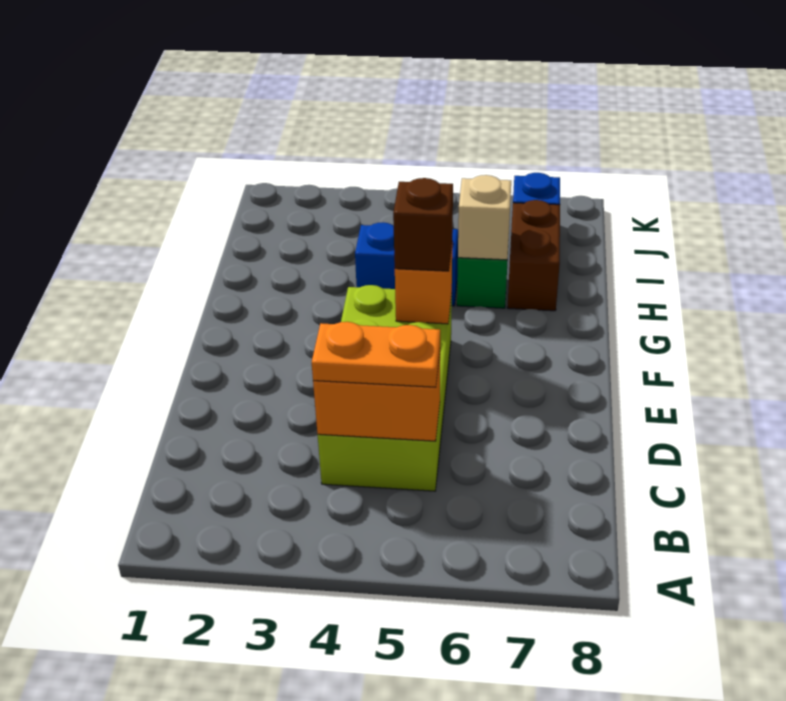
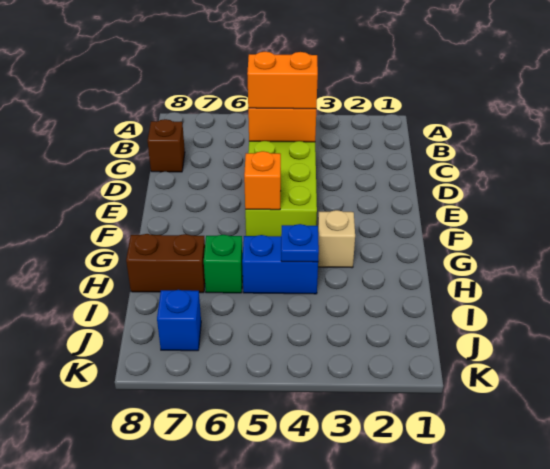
orange plate C4:C5 level 3 -> orange brick C4:C5 level 3
brown brick F5 level 3 -> brown brick C8 level 1
none -> blue plate H4 level 2
tan brick H6 level 2 -> tan brick G3 level 1
brown brick H7:I7 level 1 -> brown brick H7:H8 level 1

